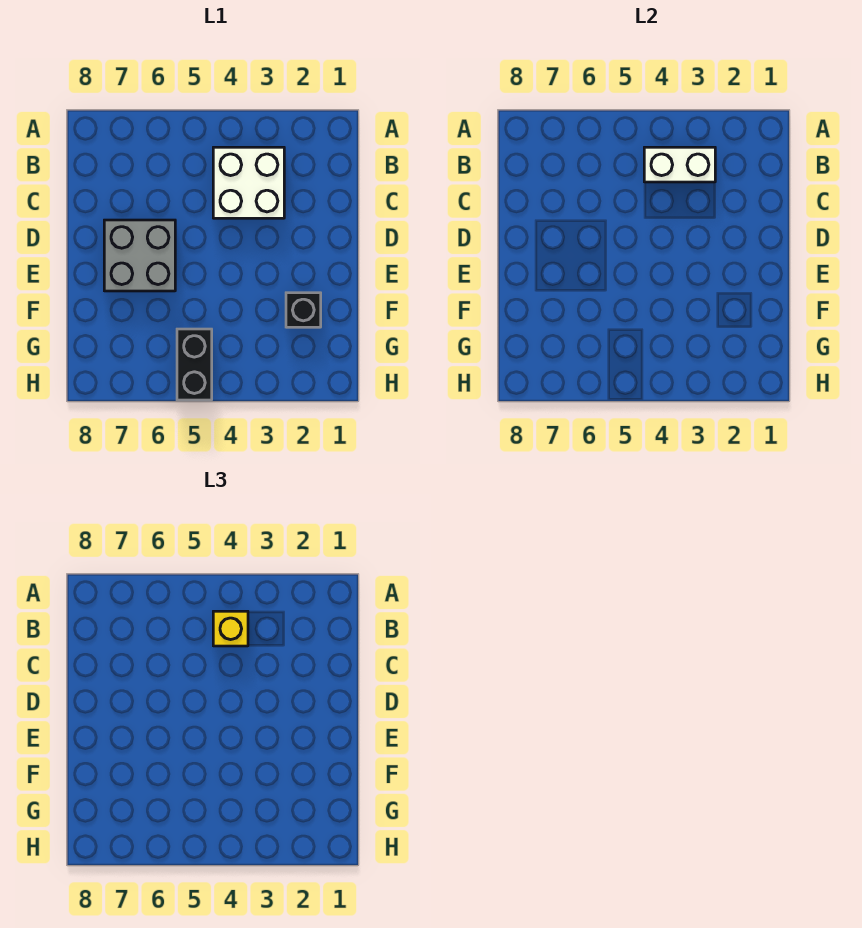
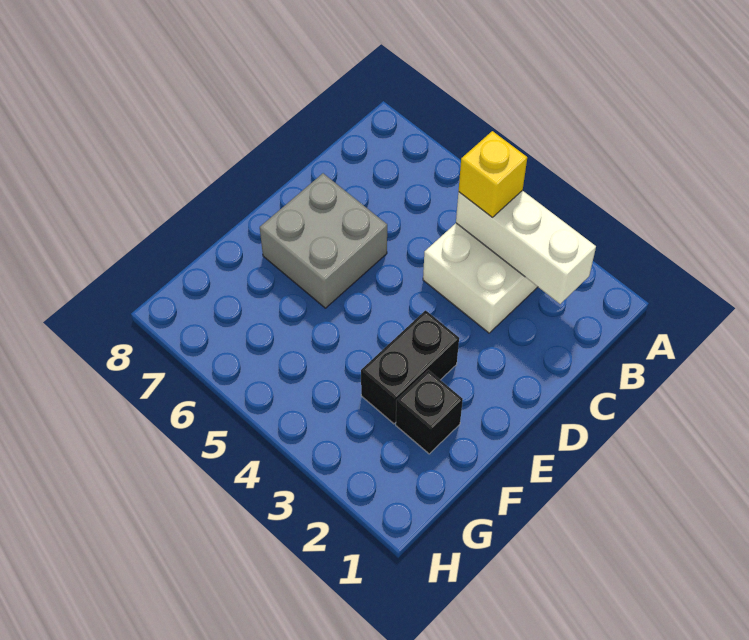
white brick B3:B4 level 2 -> white brick B2:B4 level 2
black brick G5:H5 level 1 -> black brick E3:F3 level 1

